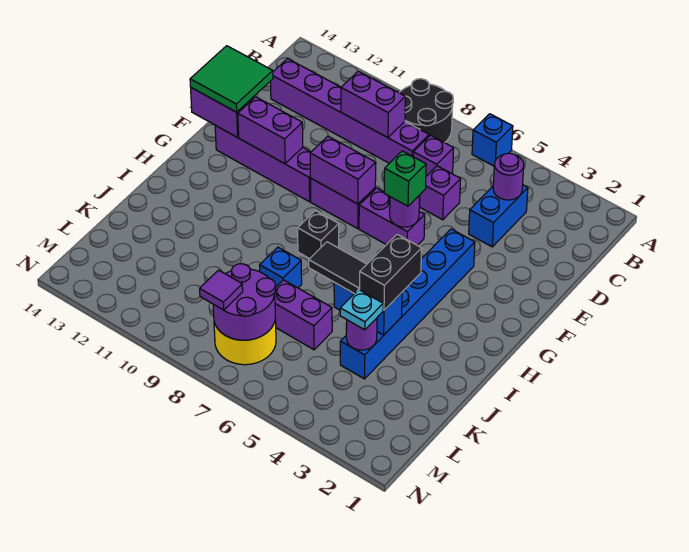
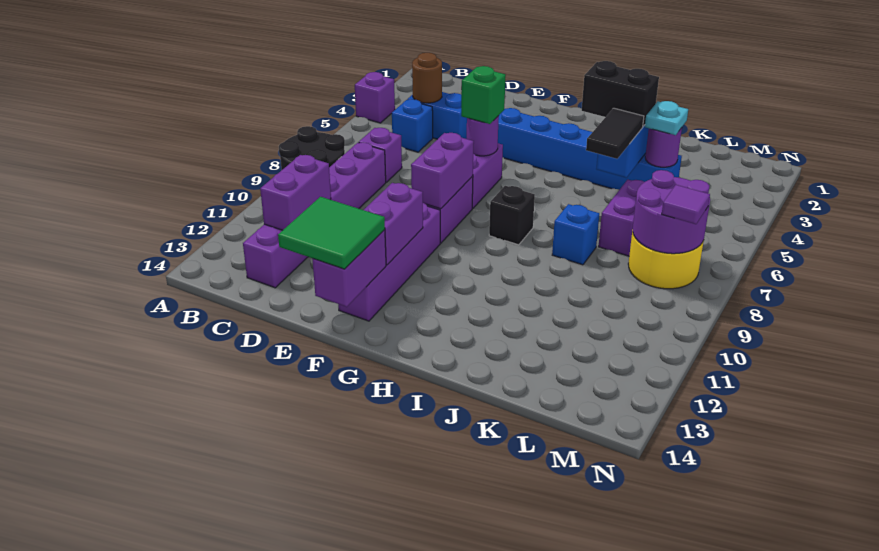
blue brick A6 level 1 -> blue brick C5 level 1
purple round brick C4 level 2 -> brown round brick C4 level 2
purple brick C9:C10 level 2 -> purple brick C11:C12 level 2
purple brick D6 level 1 -> purple brick A4 level 1

